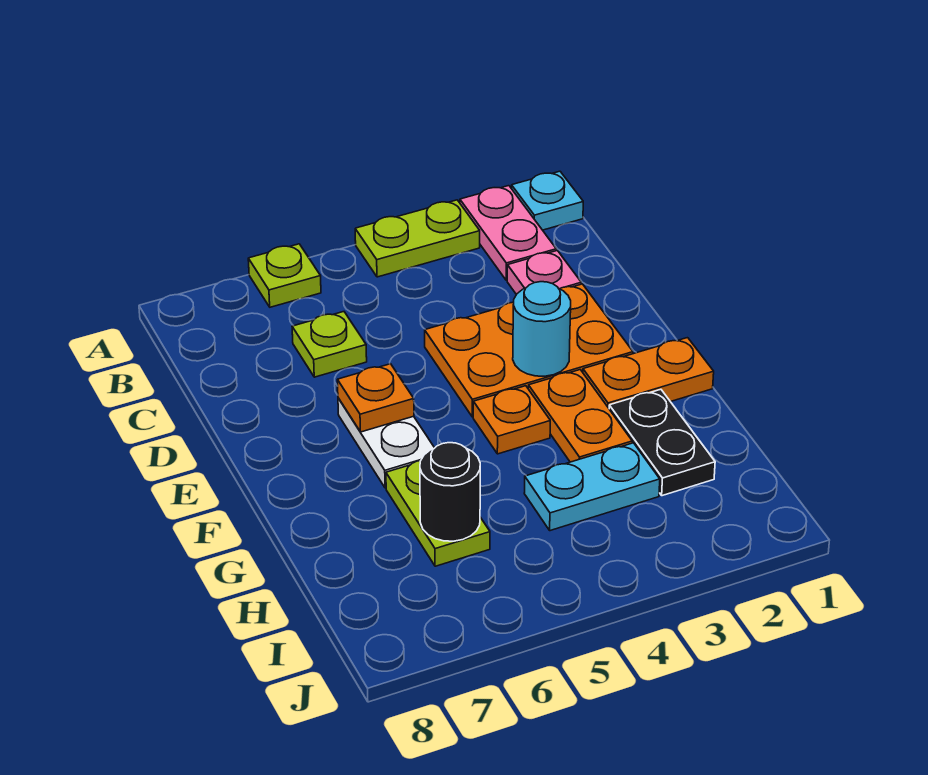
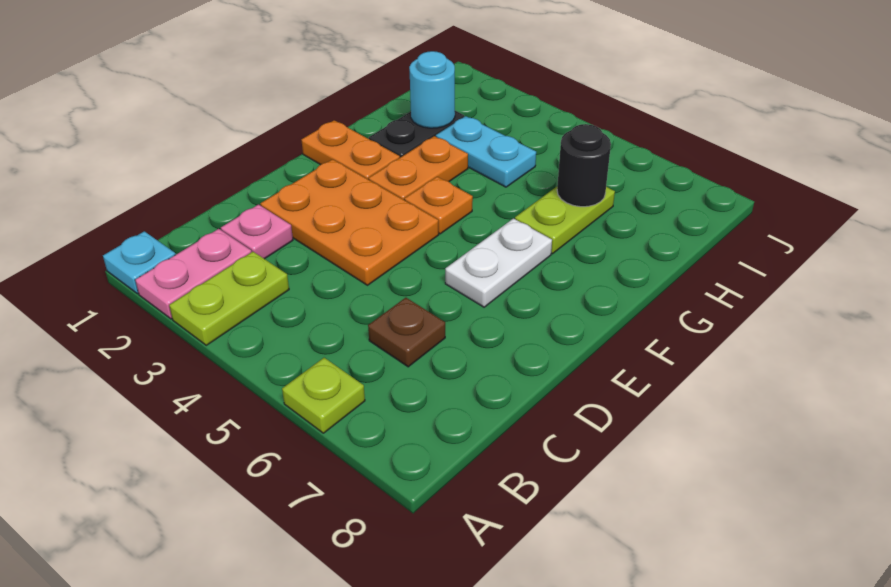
lime plate A3:A4 level 1 -> lime plate A3:B3 level 1
lime plate C6 level 1 -> brown plate C6 level 1
cyan round brick E3 level 2 -> cyan round brick H2 level 2
orange plate E6 level 2 -> none

